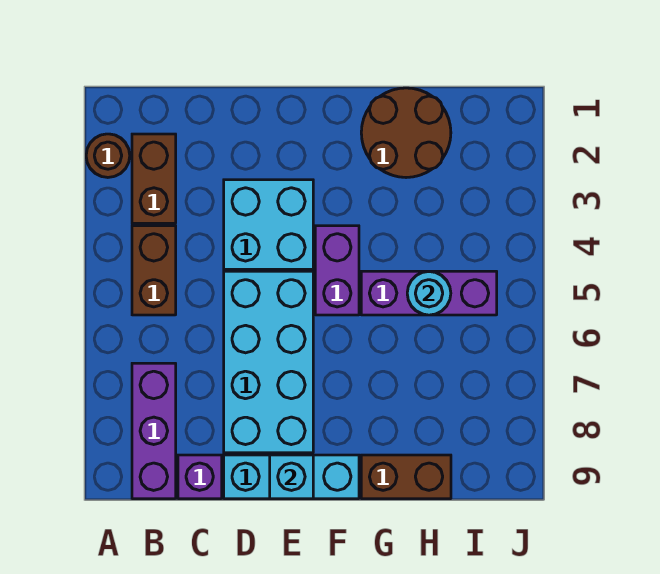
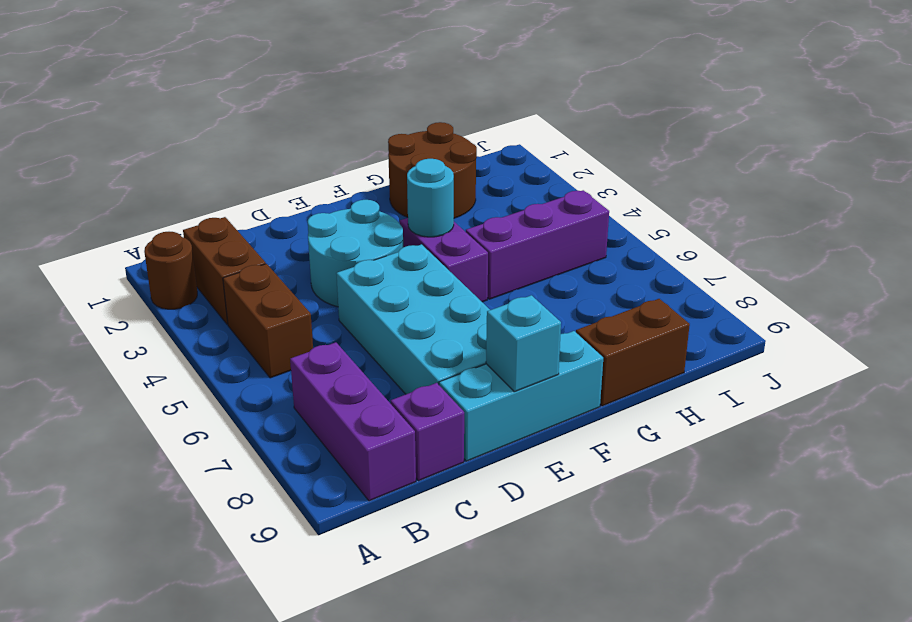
cyan brick D3:E4 level 1 -> cyan round brick D3:E4 level 1
cyan round brick H5 level 2 -> cyan round brick F4 level 2

